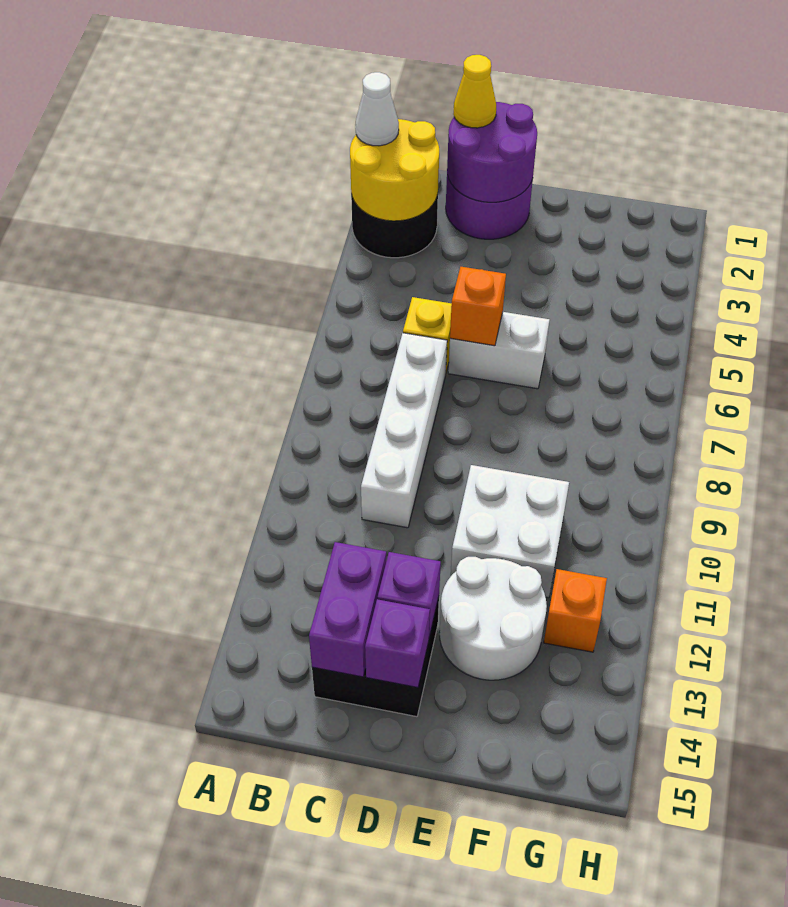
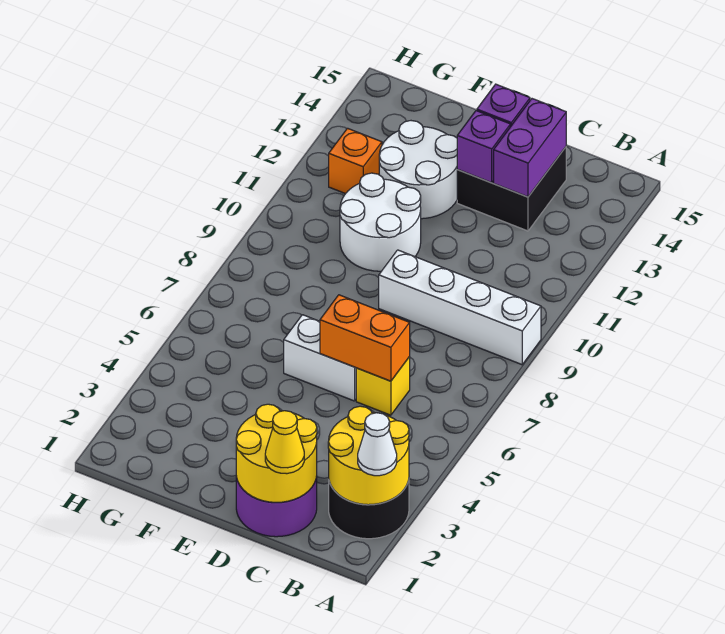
purple round brick C1:D2 level 2 -> yellow round brick C1:D2 level 2
white brick C7:C10 level 1 -> white brick A9:D9 level 1
orange brick D6 level 2 -> orange brick C6:D6 level 2
white brick E10:F11 level 1 -> white round brick E10:F11 level 1

